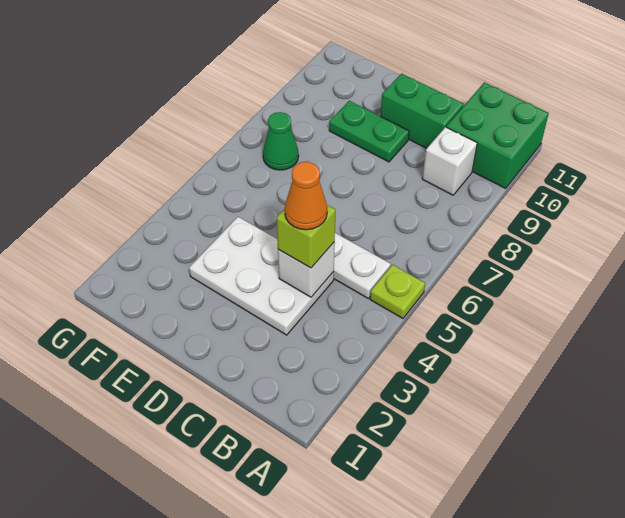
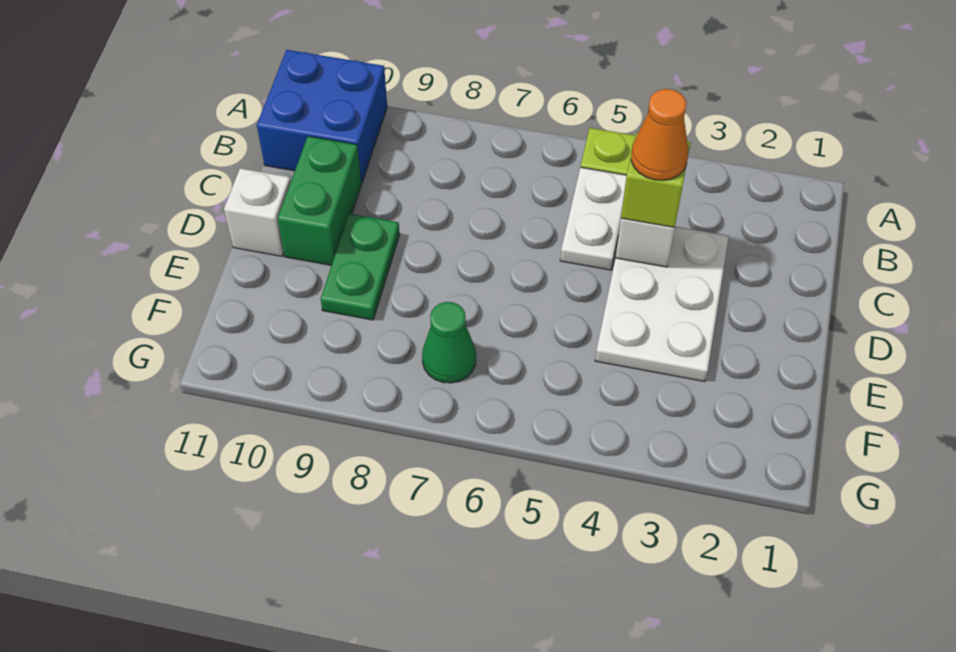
green brick A10:B11 level 1 -> blue brick A10:B11 level 1
white brick B9 level 1 -> white brick D11 level 1

